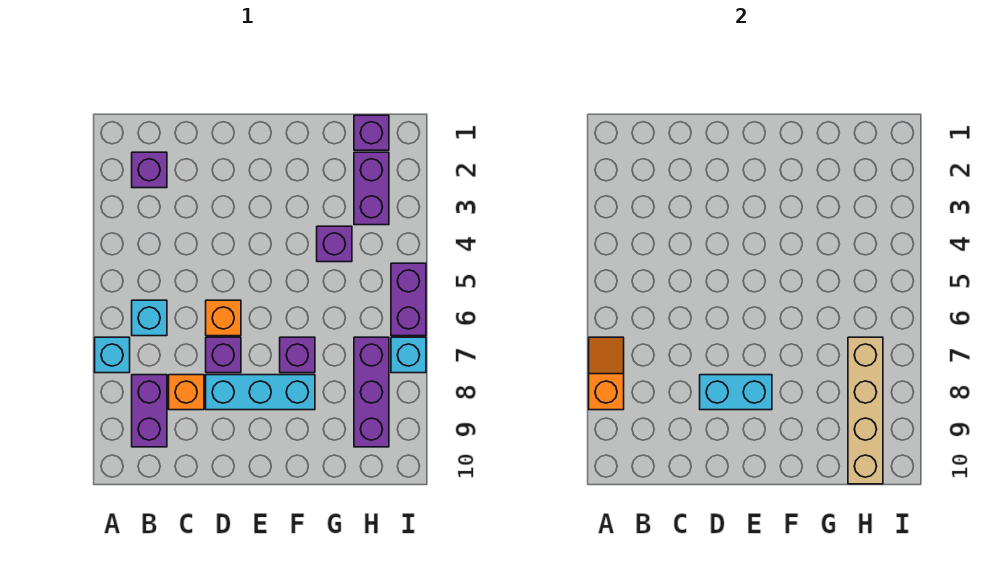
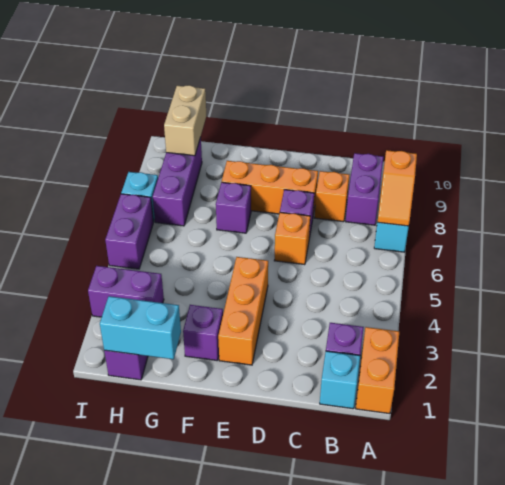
none -> orange brick A1:A2 level 1
cyan brick B6 level 1 -> cyan brick B1 level 1
cyan brick D8:F8 level 1 -> orange brick D8:F8 level 1
cyan brick D8:E8 level 2 -> cyan brick G1:H1 level 2
none -> orange brick E2:E4 level 1
purple brick G4 level 1 -> purple brick F2 level 1
purple brick H2:H3 level 1 -> purple brick H3:I3 level 1
tan brick H7:H10 level 2 -> tan brick H9:H10 level 2

